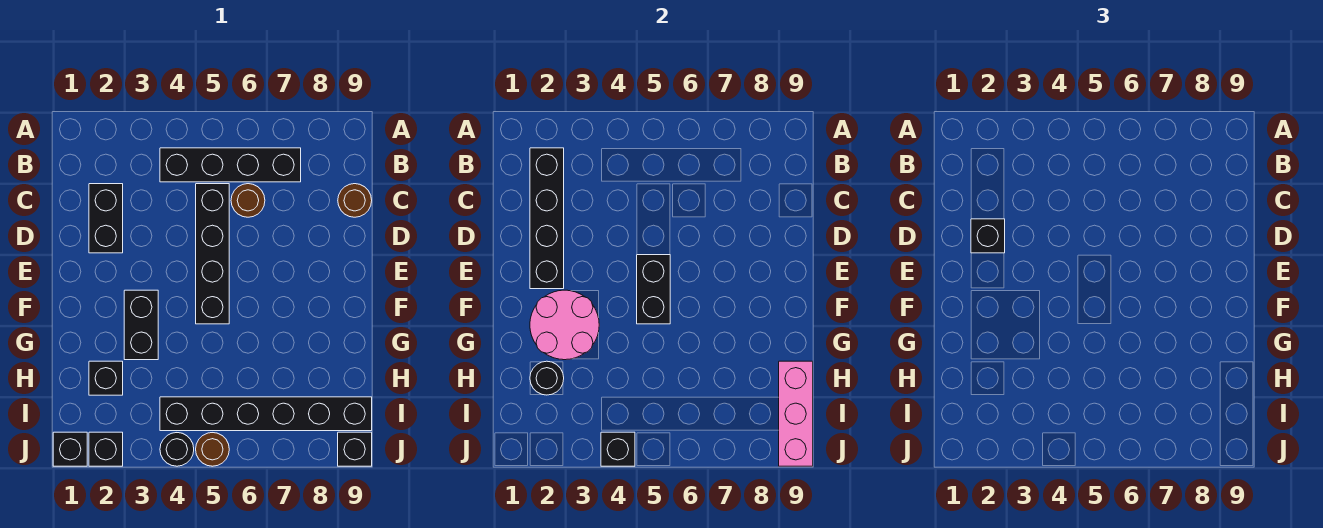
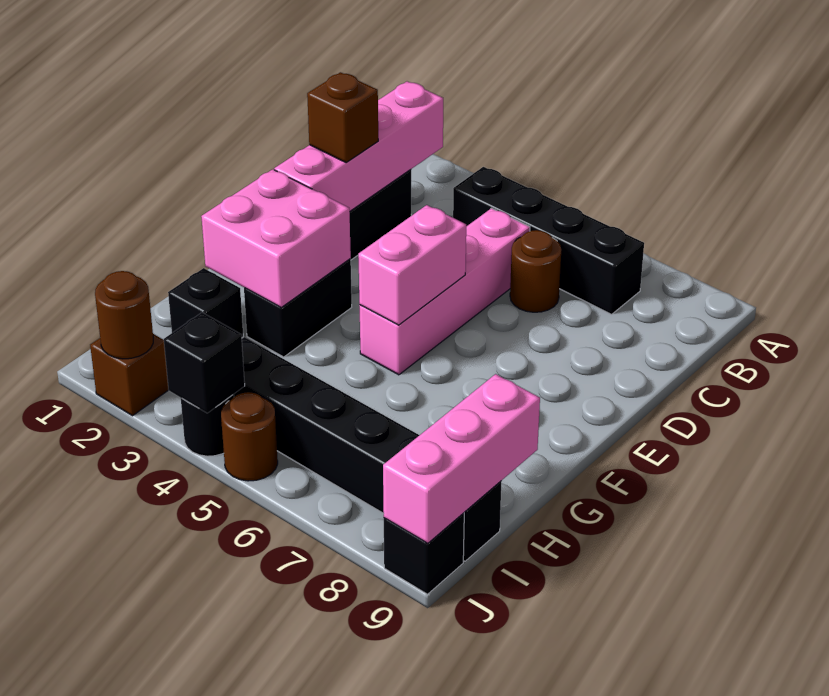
black brick B2:E2 level 2 -> pink brick B2:E2 level 2
black brick C5:F5 level 1 -> pink brick C5:F5 level 1
brown round brick C9 level 1 -> brown round brick J2 level 2
black brick D2 level 3 -> brown brick D2 level 3
black brick E5:F5 level 2 -> pink brick E5:F5 level 2
pink round brick F2:G3 level 2 -> pink brick F2:G3 level 2
black round brick H2 level 2 -> none
black brick J1 level 1 -> none
black brick J2 level 1 -> brown brick J2 level 1

